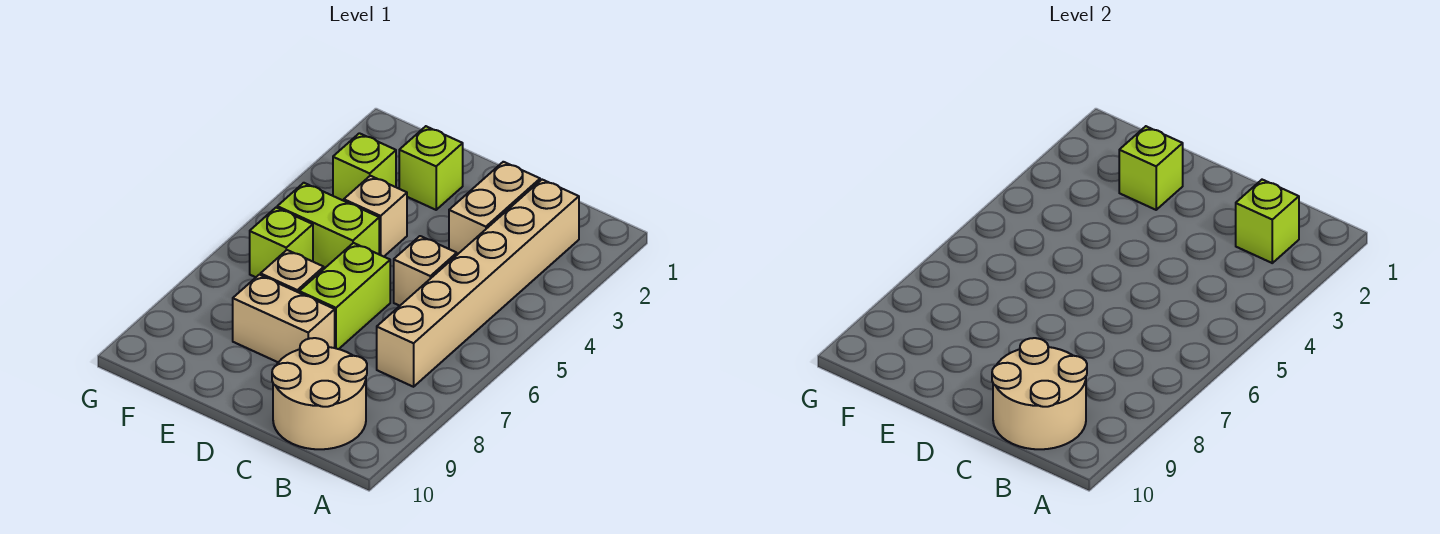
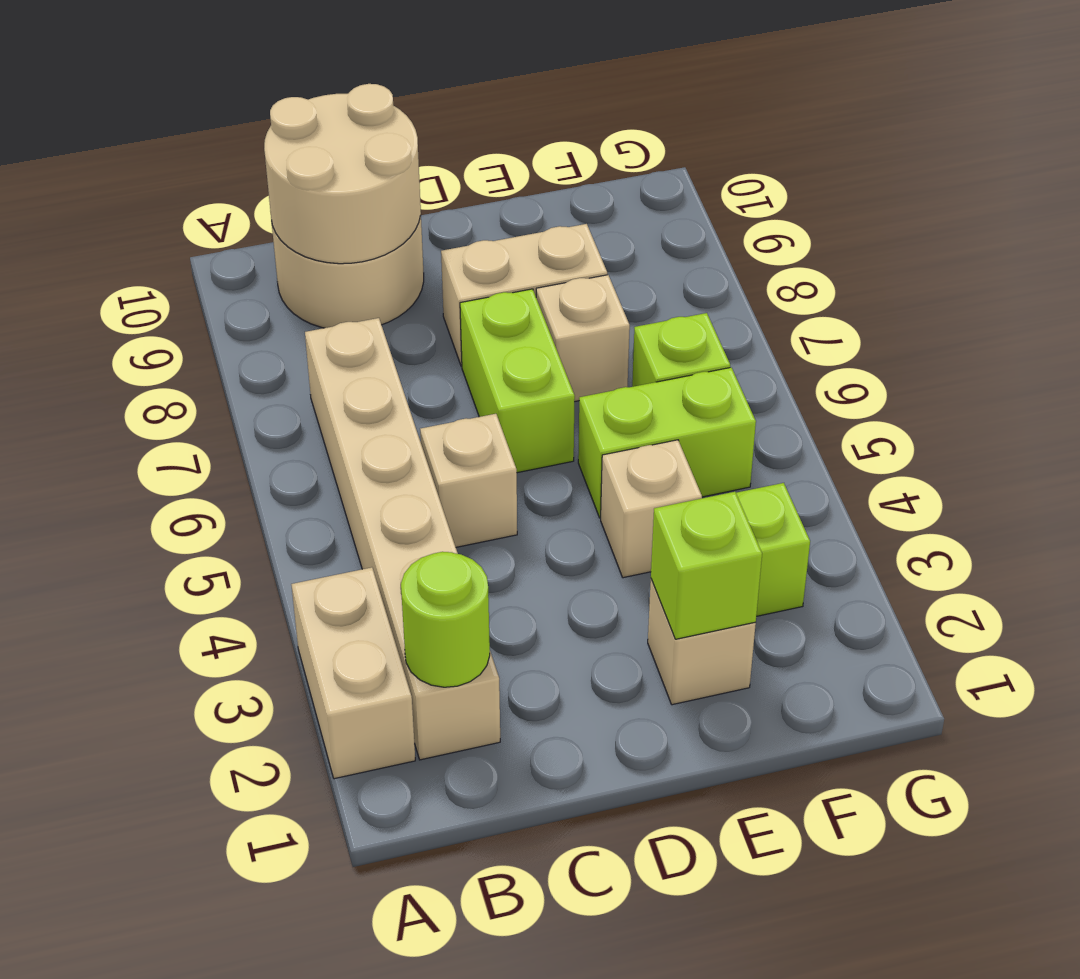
lime brick B2 level 2 -> lime round brick B2 level 2
tan brick C2:C3 level 1 -> tan brick A2:A3 level 1
lime brick E2 level 1 -> tan brick E2 level 1

